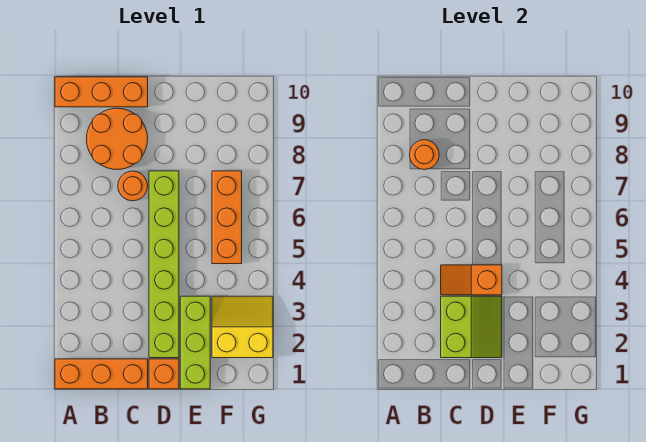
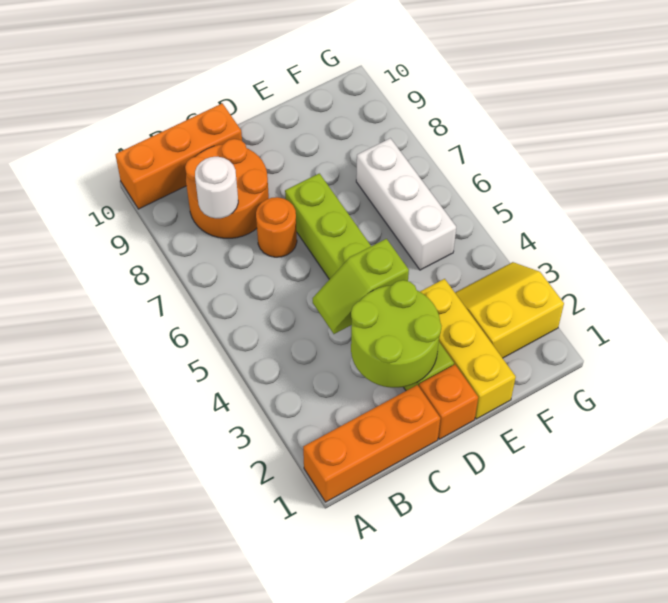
orange round brick B8 level 2 -> white round brick B8 level 2
lime slope C2:D3 level 2 top C -> lime round brick C2:D3 level 2
orange slope C4:D4 level 2 top D -> lime slope C4:D4 level 2 top D
lime brick E1:E3 level 1 -> yellow brick E1:E3 level 1
orange brick F5:F7 level 1 -> white brick F5:F7 level 1

